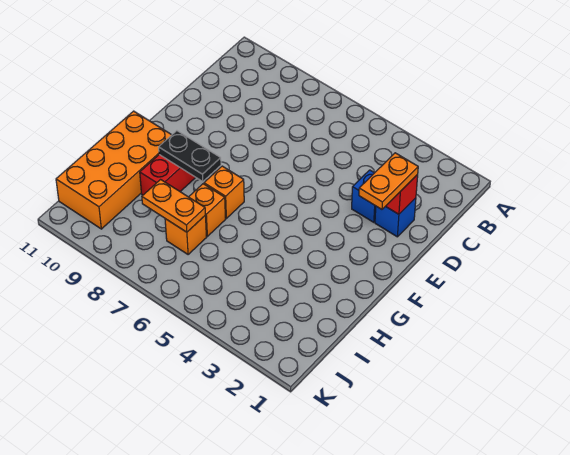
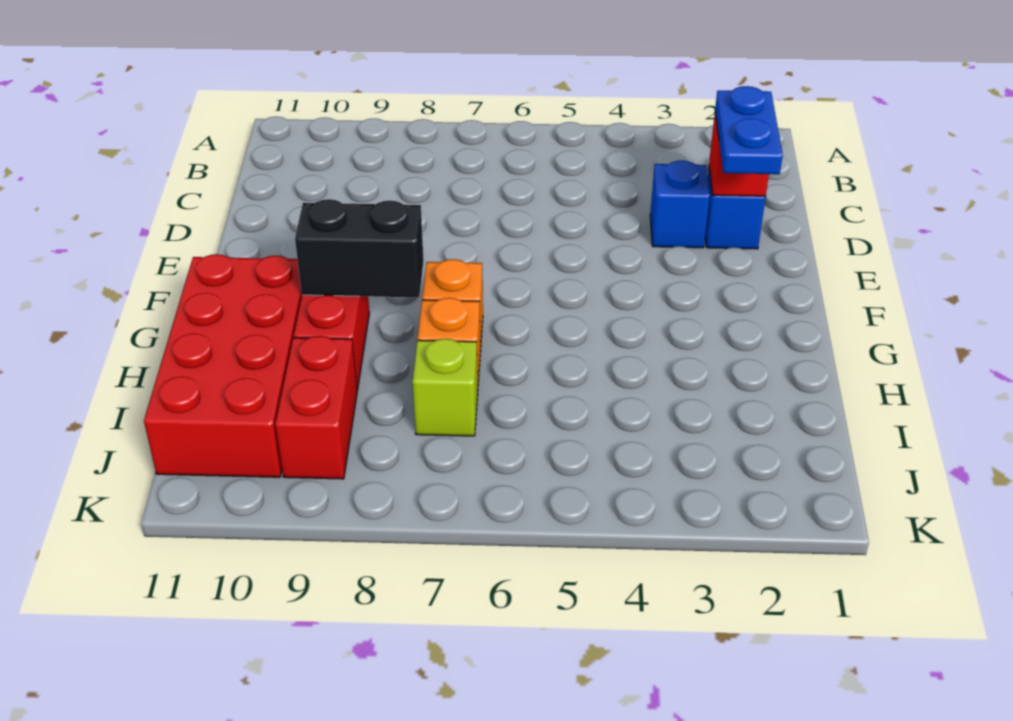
orange plate D2:E2 level 3 -> blue plate D2:E2 level 3
black plate G8:G9 level 2 -> black brick G8:G9 level 2
orange brick G10:J11 level 1 -> red brick G10:J11 level 1
orange brick I7 level 1 -> lime brick I7 level 1
orange plate I7:I8 level 2 -> none
none -> red brick I9:J9 level 1

